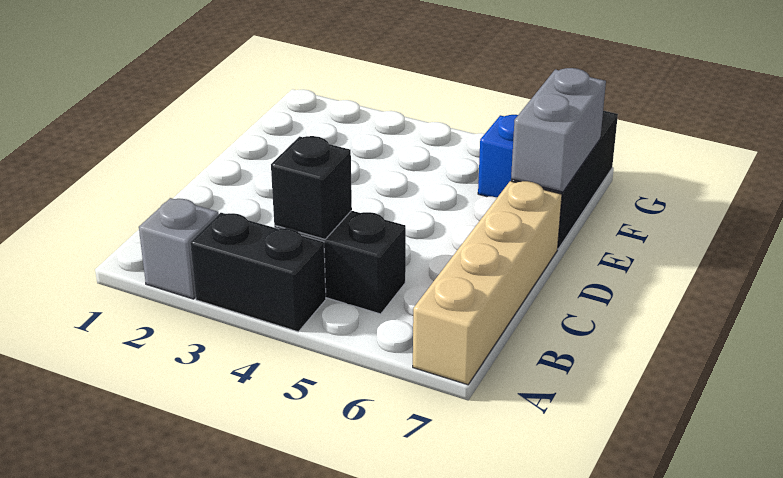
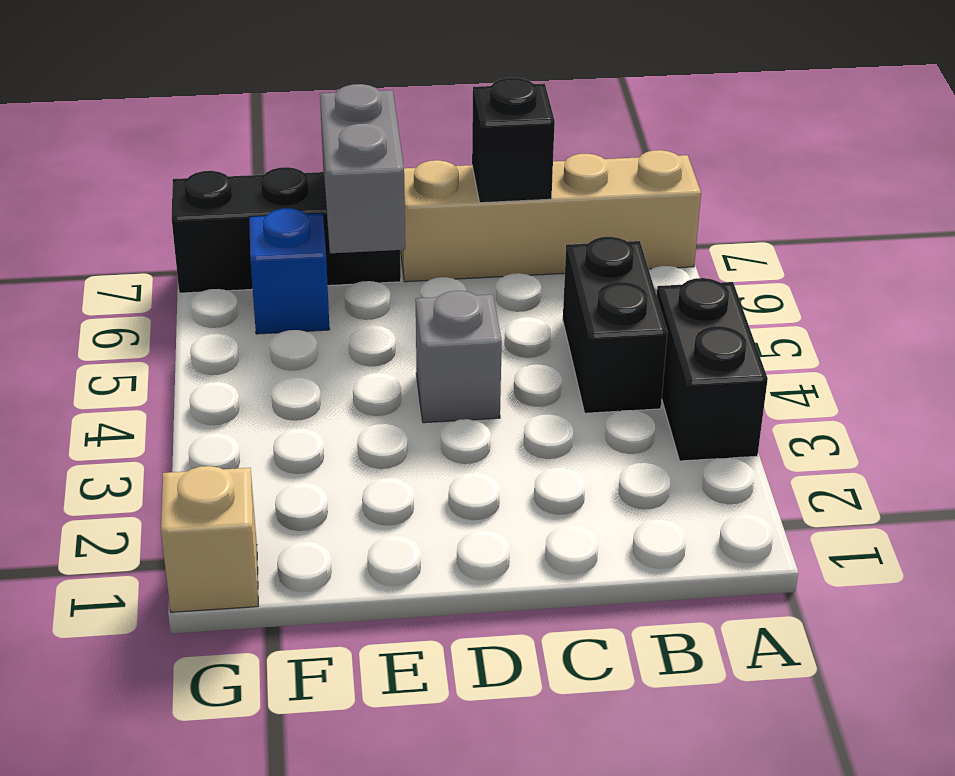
grey brick A2 level 1 -> grey brick D4 level 1
black brick B4 level 2 -> black brick C7 level 2
grey brick E7:F7 level 2 -> grey brick E6:E7 level 2
none -> tan brick G1 level 1

